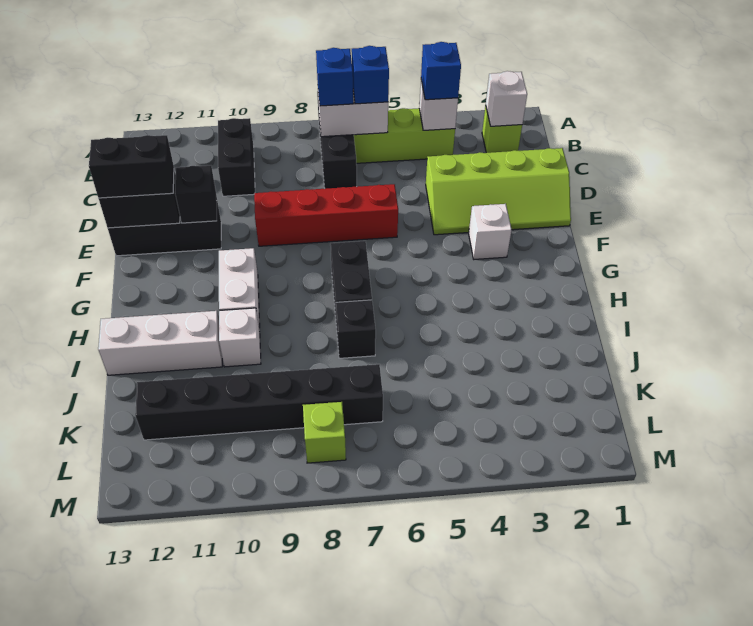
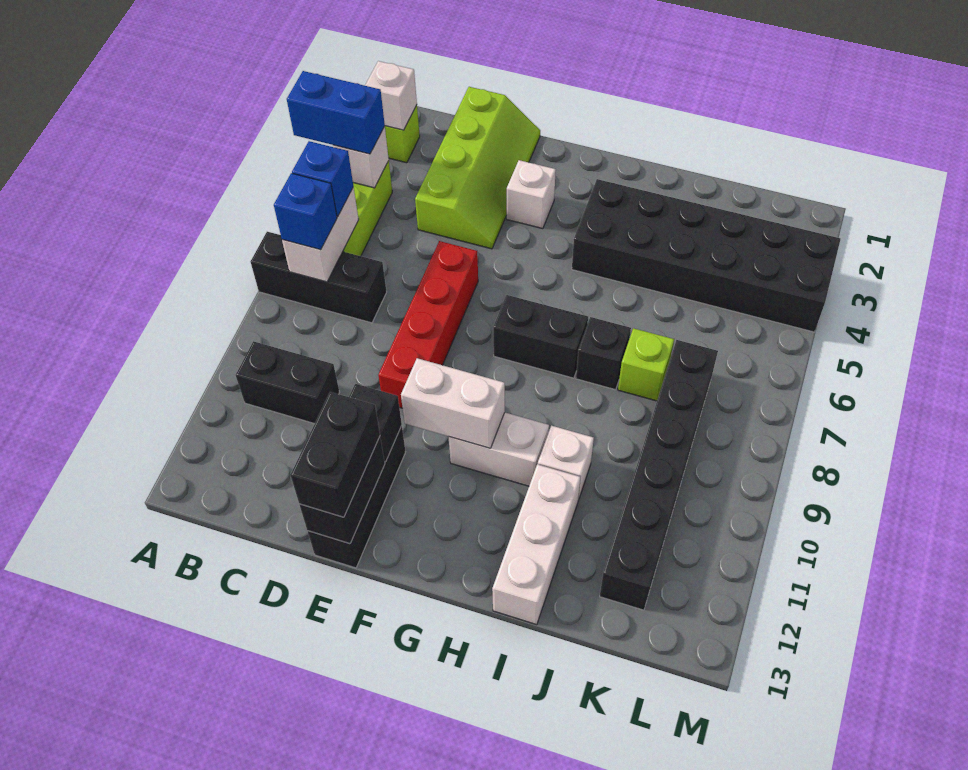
blue brick B4 level 3 -> blue brick A4:B4 level 3
none -> white brick F10:G10 level 2
none -> black brick H3:M4 level 1
lime brick L8 level 1 -> lime brick J7 level 1

